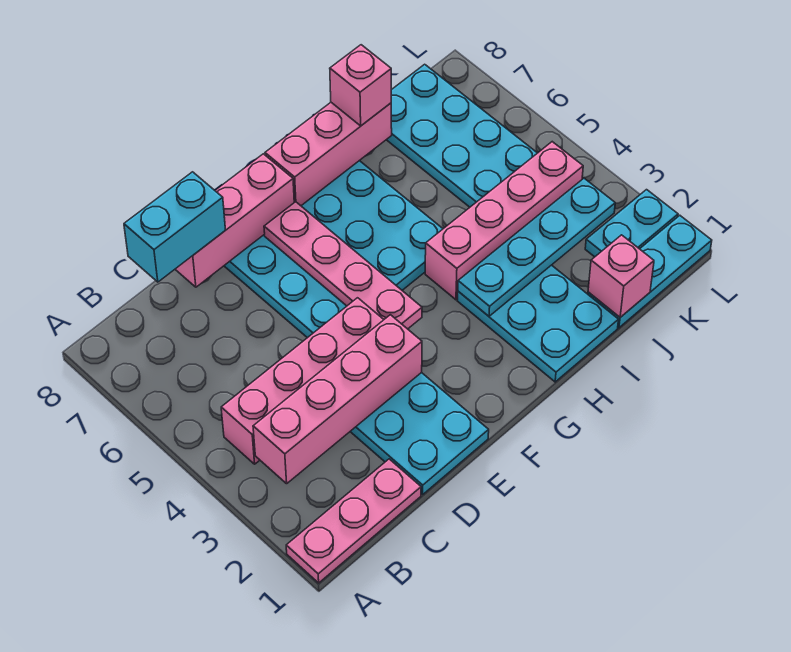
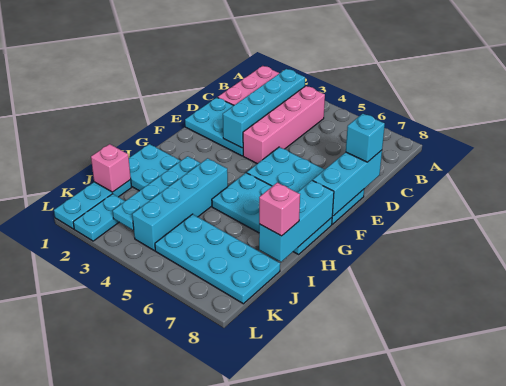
pink brick B3:E3 level 2 -> cyan brick B3:E3 level 2
cyan brick C8:D8 level 3 -> cyan brick D8 level 3
pink brick D8:F8 level 2 -> cyan brick D8:F8 level 2
pink plate F4:F7 level 2 -> none
pink brick G8:I8 level 2 -> cyan brick G8:I8 level 2
pink brick H4:K4 level 1 -> cyan brick H4:K4 level 1

